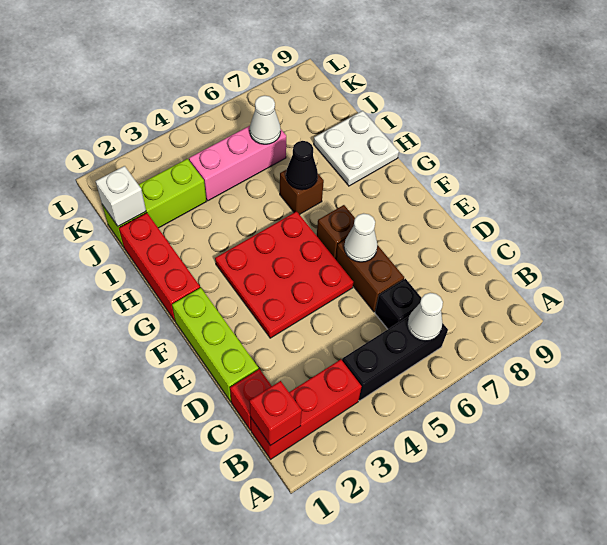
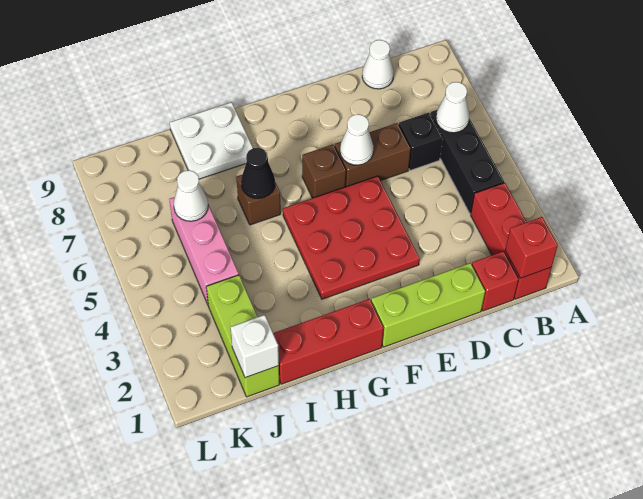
none -> white cone C9 level 1

